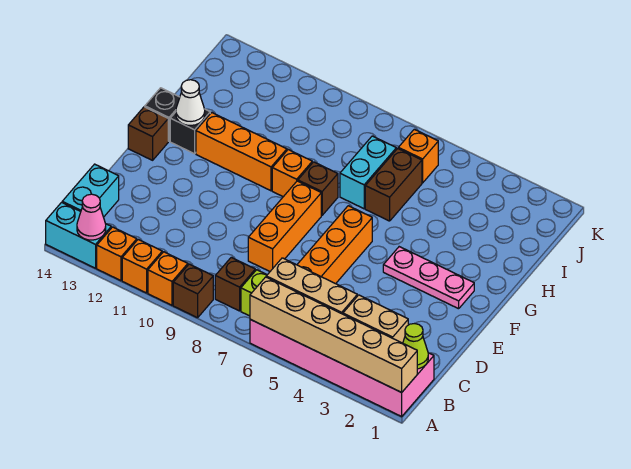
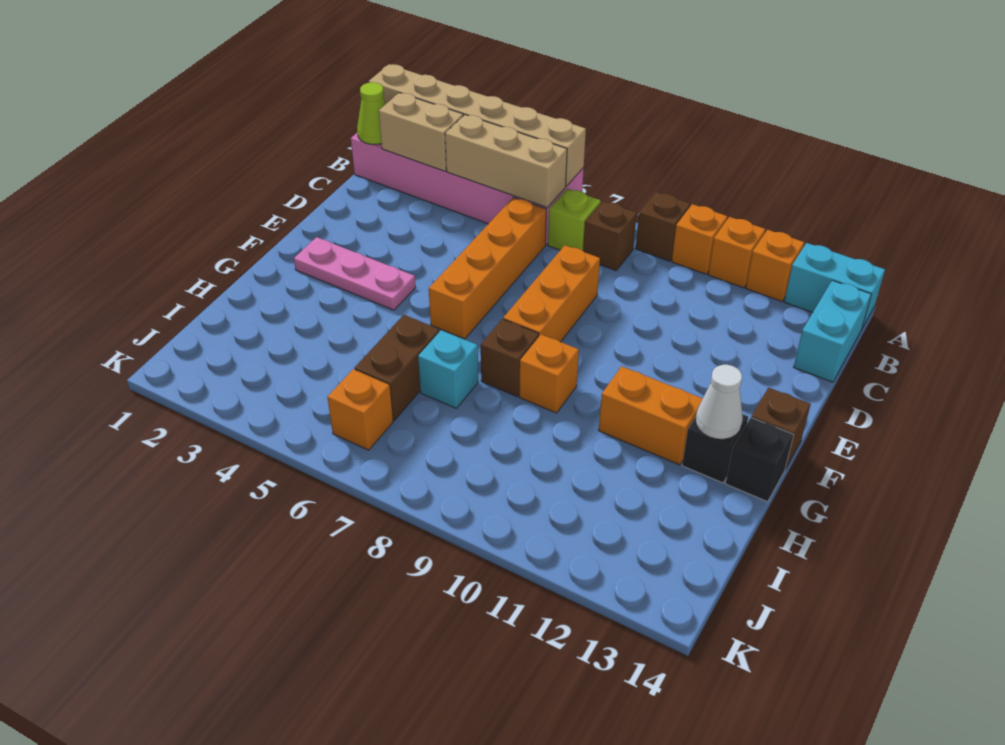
pink cone A13 level 2 -> none
orange brick G10:G12 level 1 -> orange brick G11:G12 level 1
cyan brick H7:I7 level 1 -> cyan brick H7 level 1

